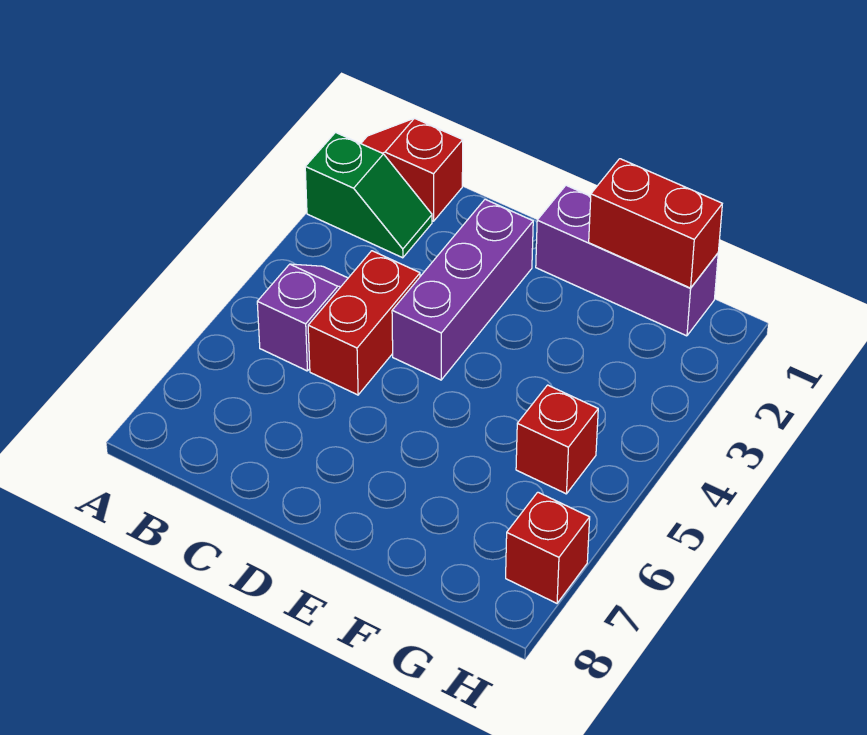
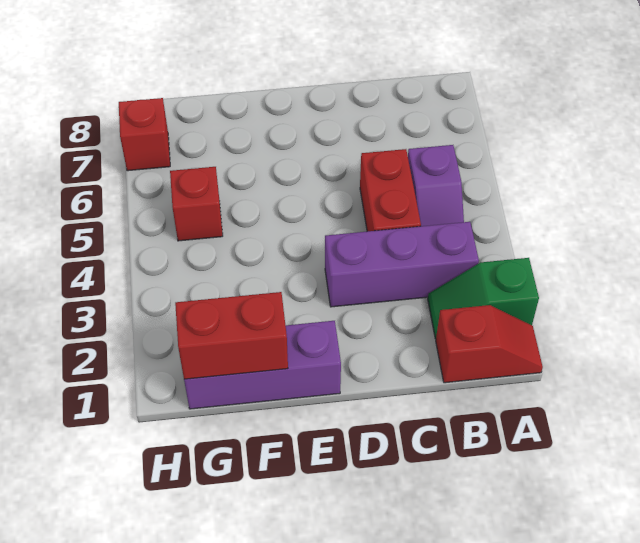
purple brick D2:D4 level 1 -> purple brick B3:D3 level 1

